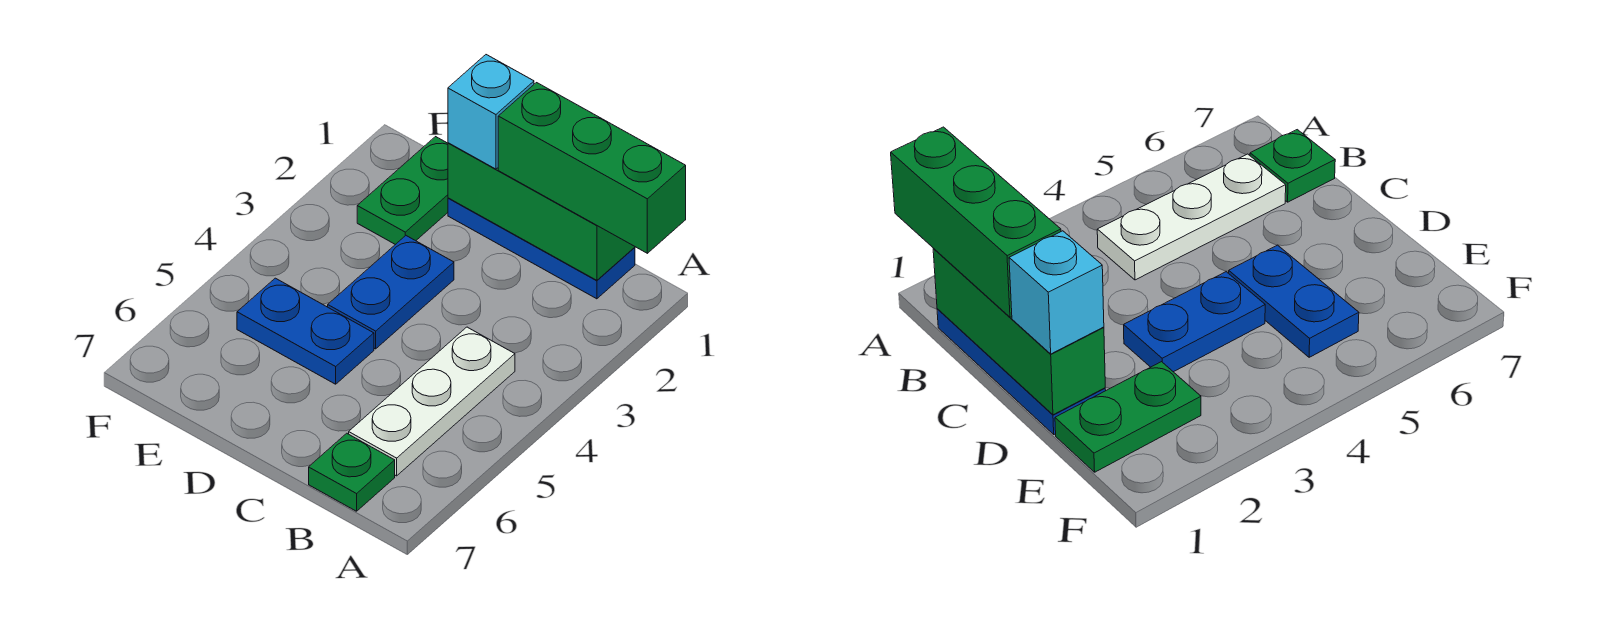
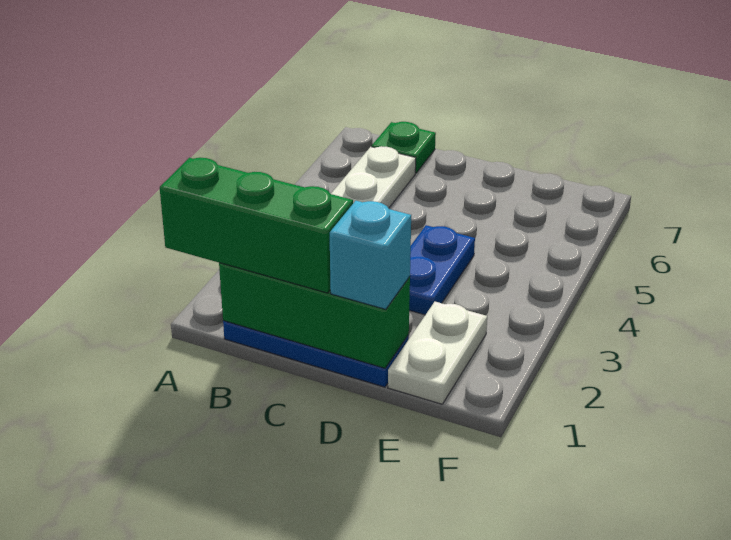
blue plate D5:E5 level 1 -> none
green plate E1:E2 level 1 -> white plate E1:E2 level 1

